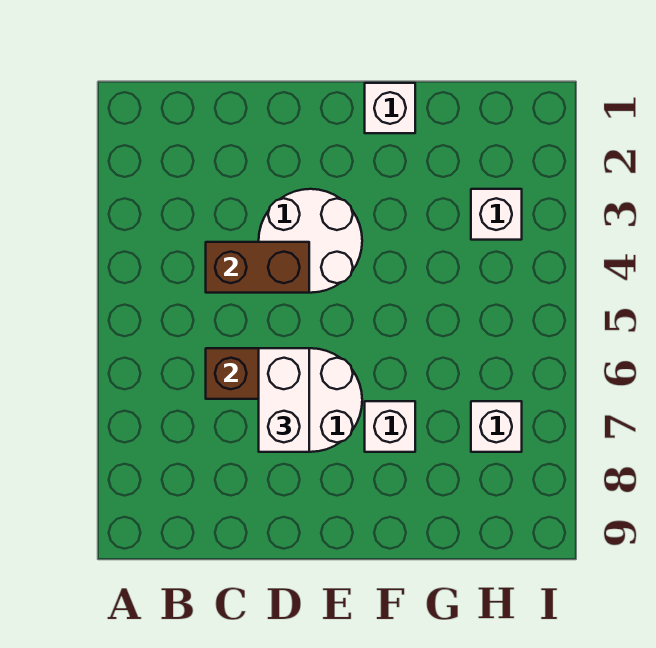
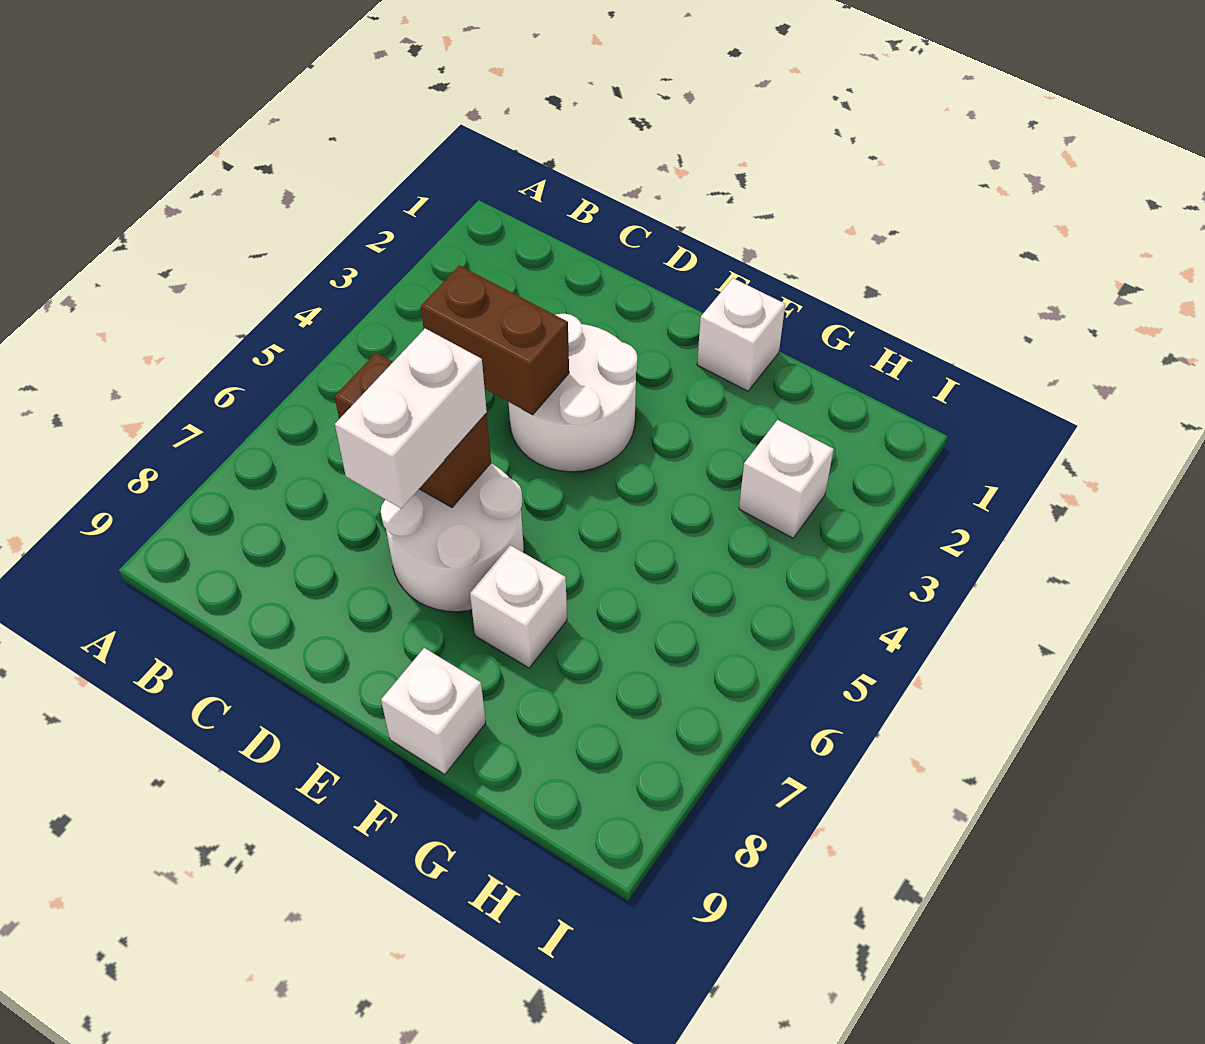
white brick H7 level 1 -> white brick F9 level 1

